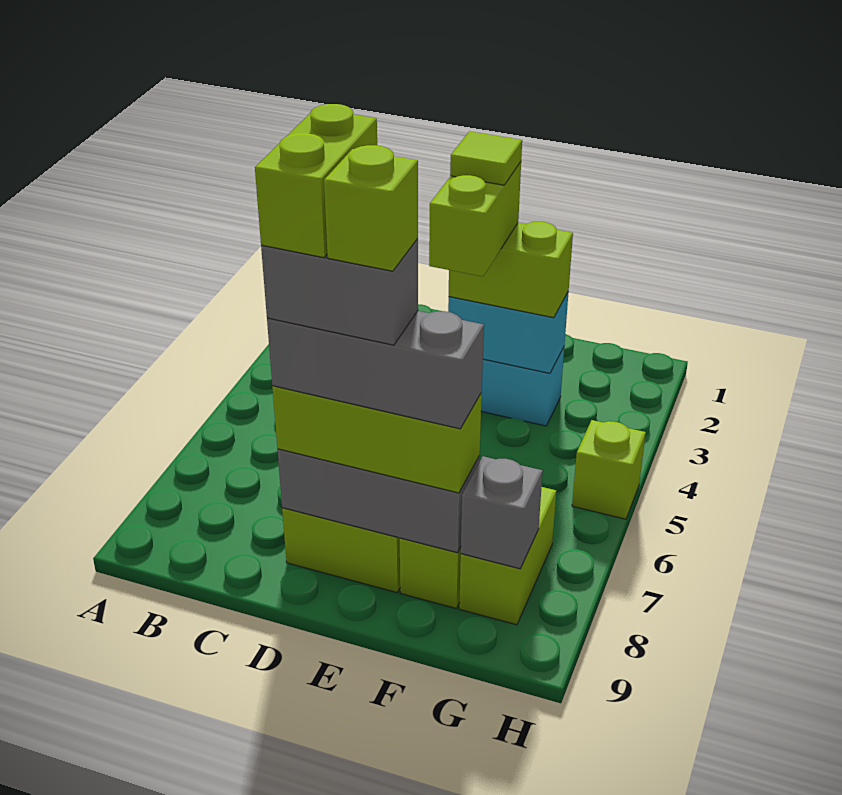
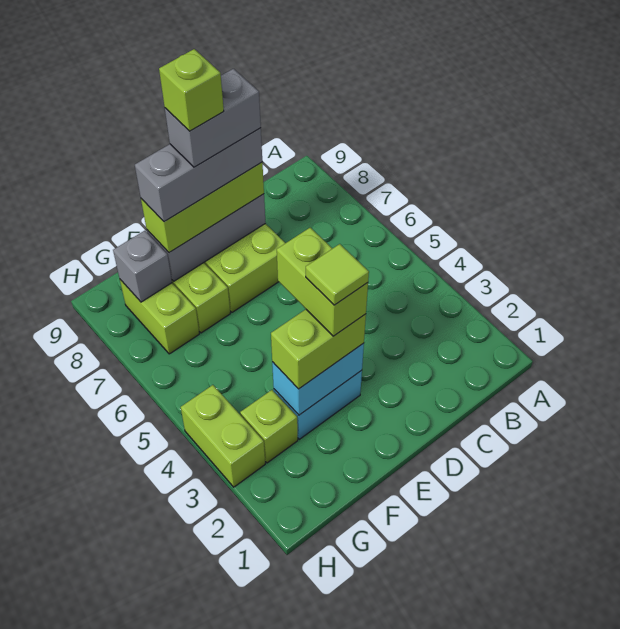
lime brick D7:D8 level 6 -> lime brick H3:H4 level 1
lime brick H5 level 1 -> lime brick G3 level 1

